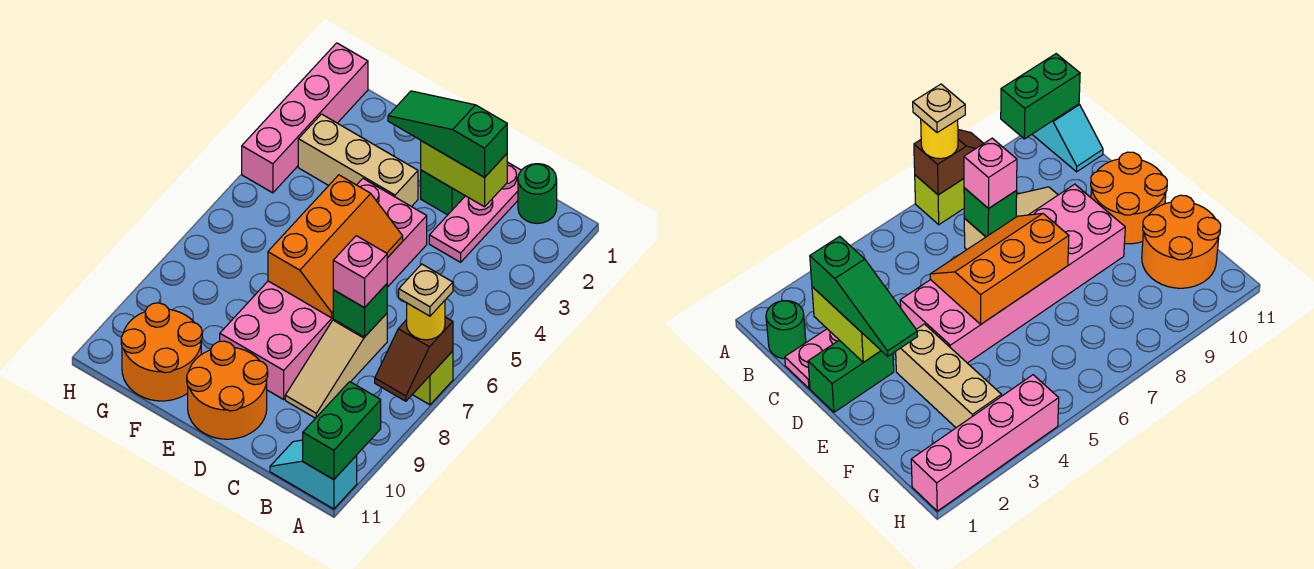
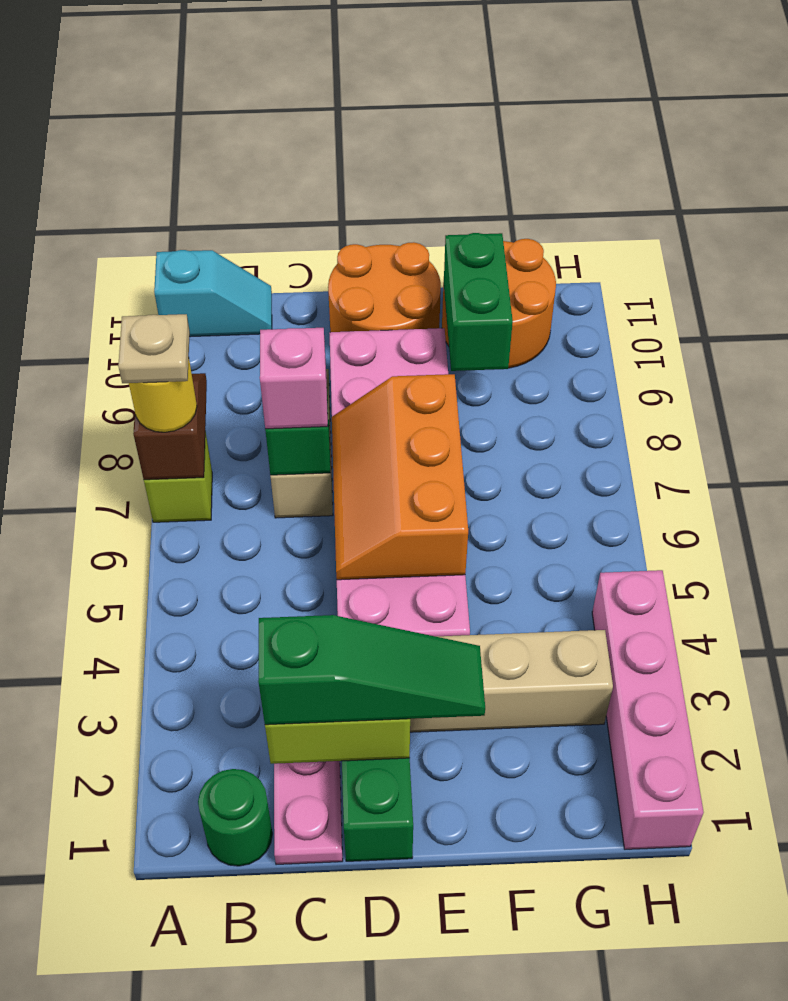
green brick A10:A11 level 2 -> green brick F9:F10 level 2

